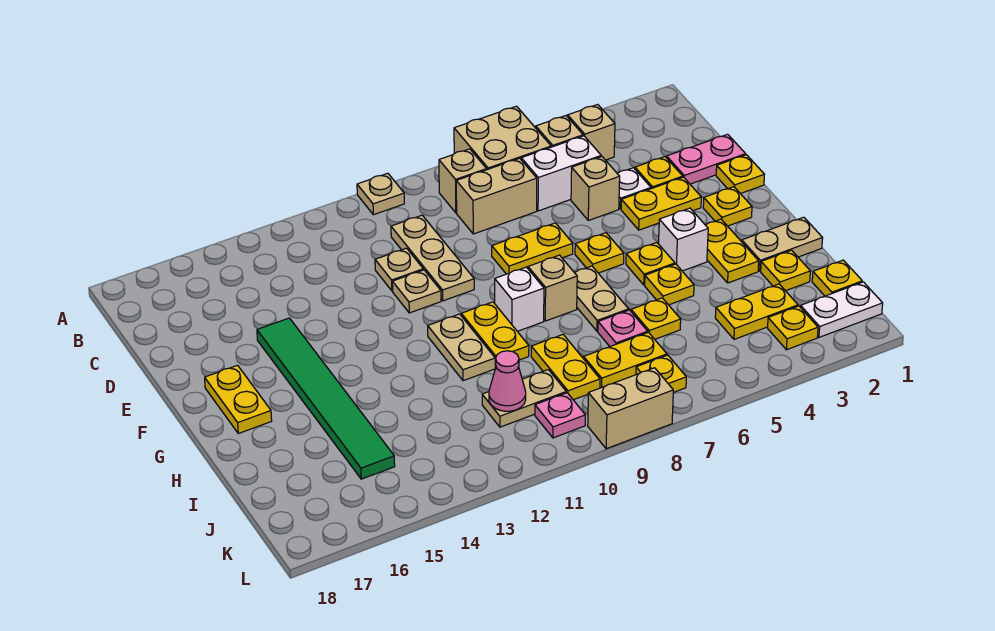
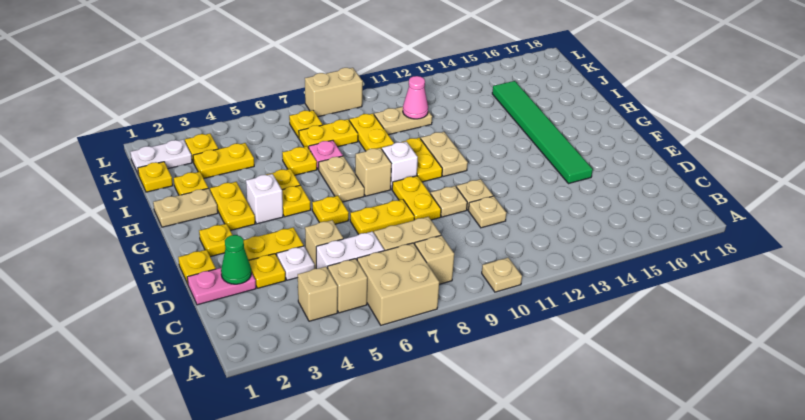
tan plate C10:E10 level 1 -> tan plate E10 level 1
none -> green cone D2 level 2
yellow plate F17:G17 level 1 -> yellow plate E9:F9 level 1
pink plate K10 level 1 -> none

